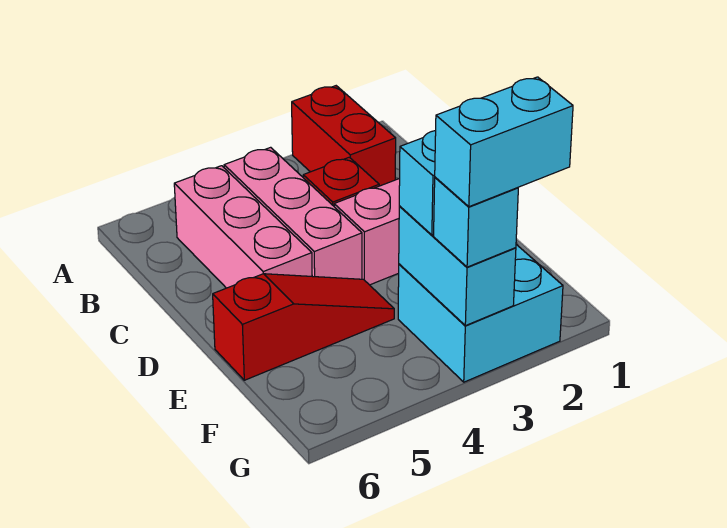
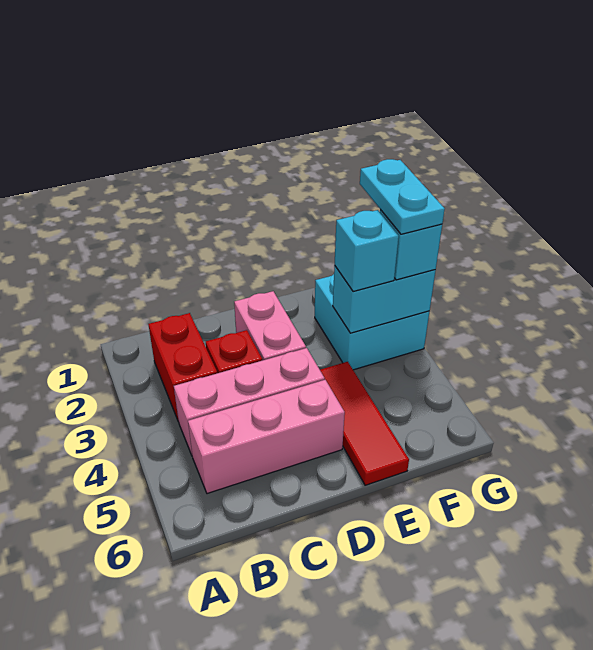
red brick A2:B2 level 1 -> red brick B2:B3 level 1
red slope E4:E6 level 1 top 6 -> red tile E4:E6 level 1
cyan brick G2:G3 level 4 -> cyan plate G2:G3 level 4

